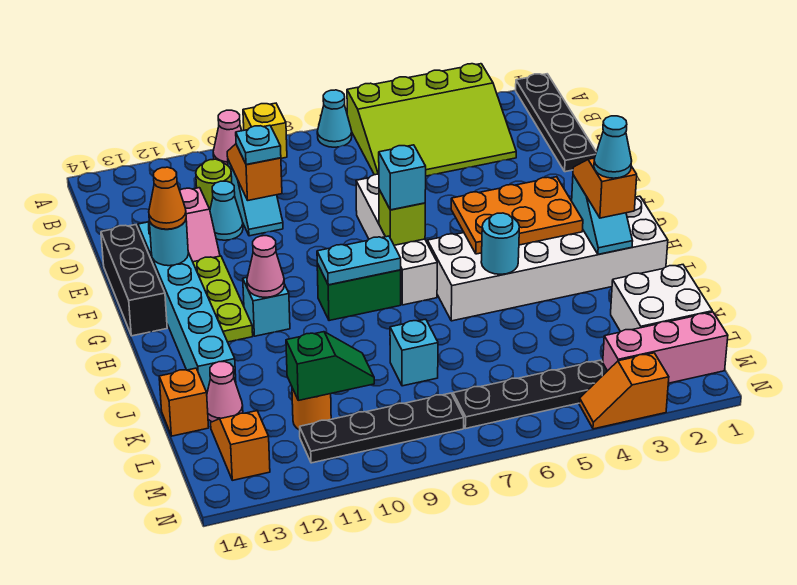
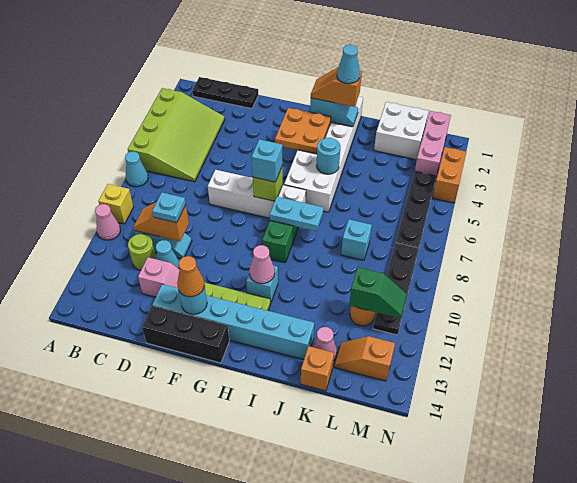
black plate A1:D1 level 1 -> black plate B1:D1 level 1
orange plate G3:H5 level 2 -> orange plate G3:H4 level 2
cyan plate H8:H9 level 2 -> cyan plate H8:I8 level 2
green slope L10:L11 level 2 top 11 -> green slope L11:M11 level 2 top L
orange slope N3:N4 level 1 top 3 -> orange brick N3:N4 level 1

